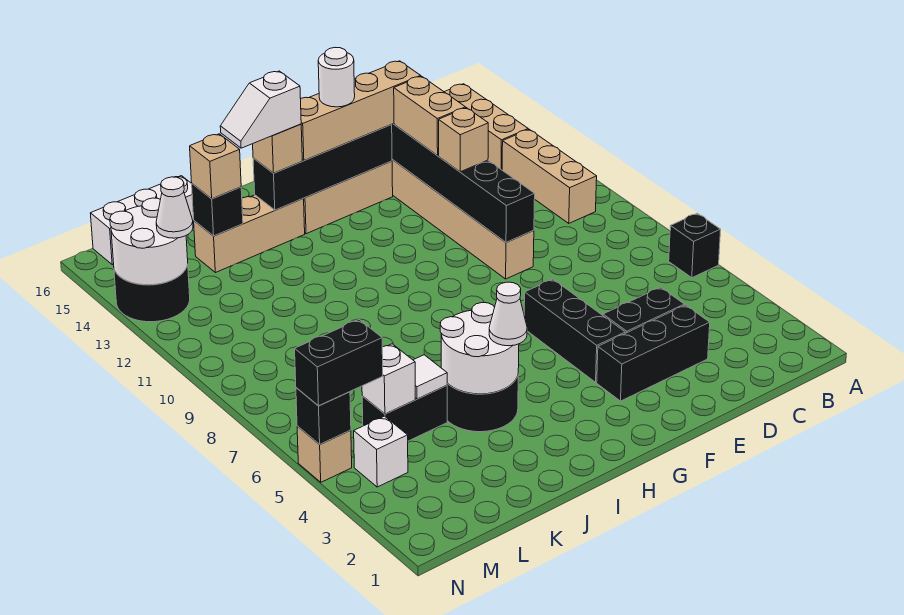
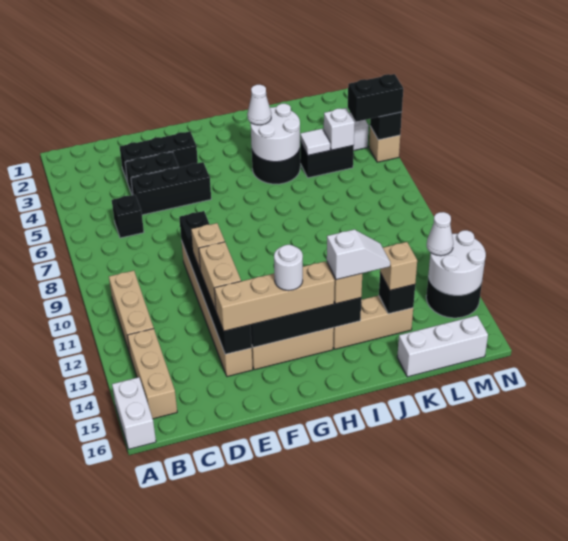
black brick A6 level 1 -> black brick C6 level 1
none -> white brick A15:A16 level 1
black brick F4:F6 level 1 -> black brick D5:F5 level 1

